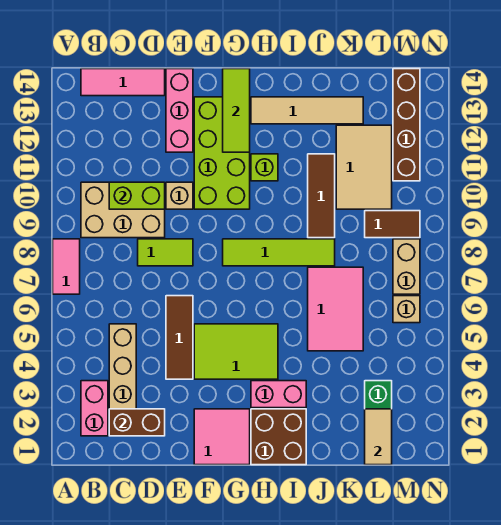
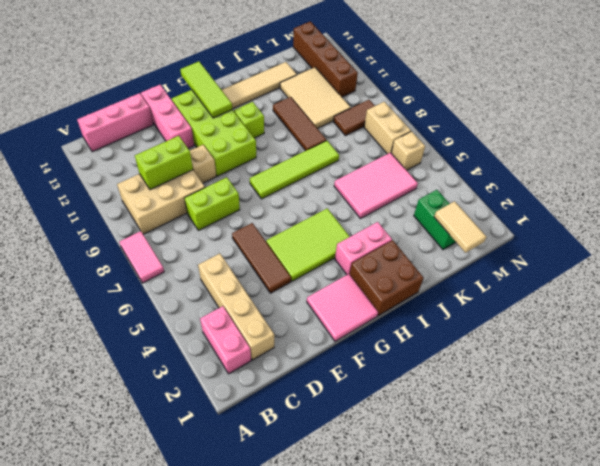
pink tile B14:D14 level 1 -> pink brick B14:D14 level 1
brown brick C2:D2 level 2 -> none
lime tile D8:E8 level 1 -> lime brick D8:E8 level 1
pink tile J5:K7 level 1 -> pink tile J5:L6 level 1

